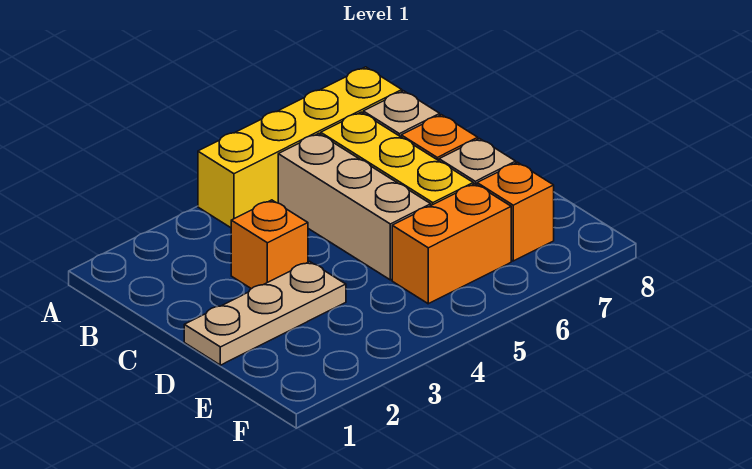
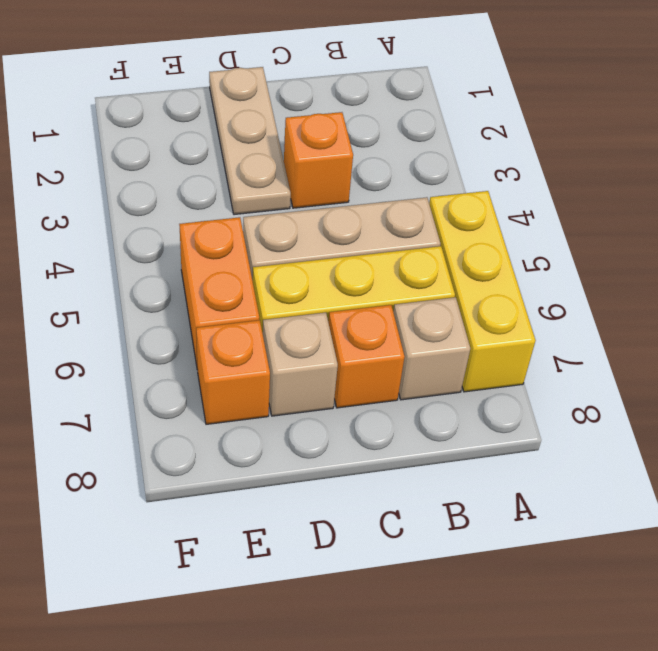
yellow brick A4:A7 level 1 -> yellow brick A5:A7 level 1

